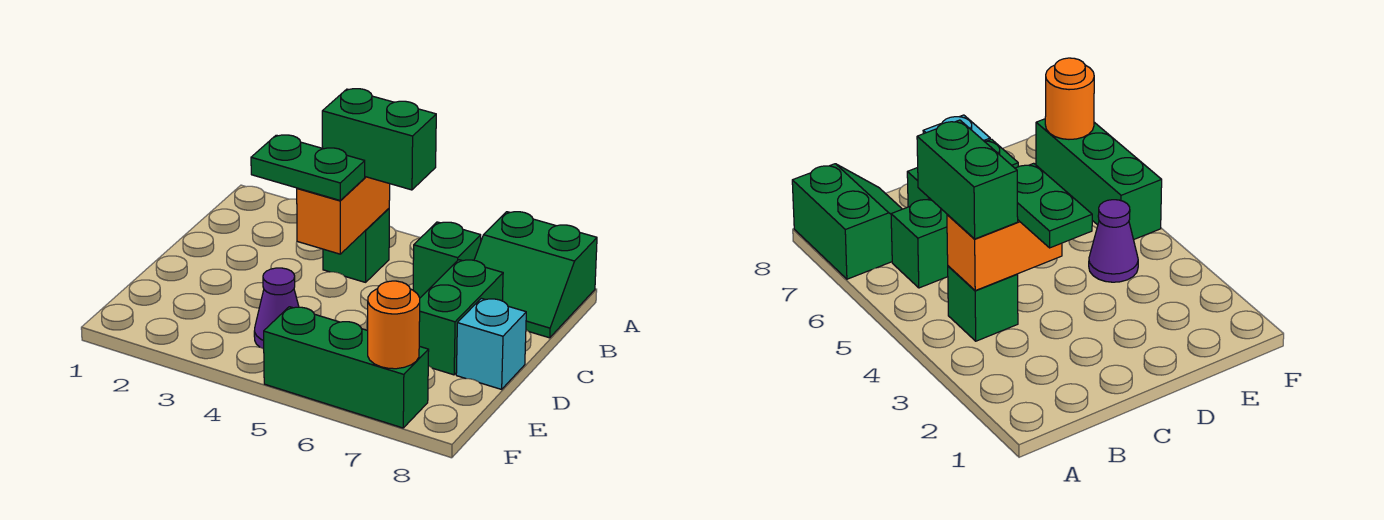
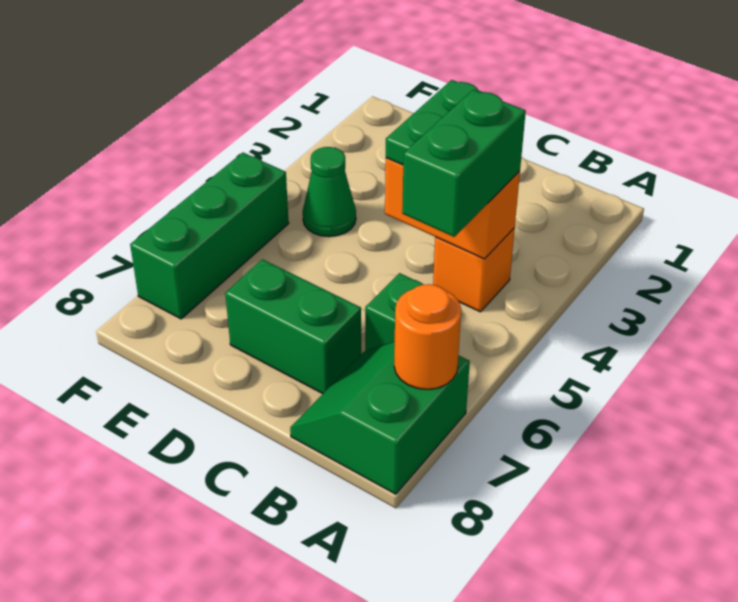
green brick B4 level 1 -> orange brick B4 level 1
cyan brick D8 level 1 -> none
purple cone E4 level 1 -> green cone E4 level 1
orange round brick F7 level 2 -> orange round brick A7 level 2

